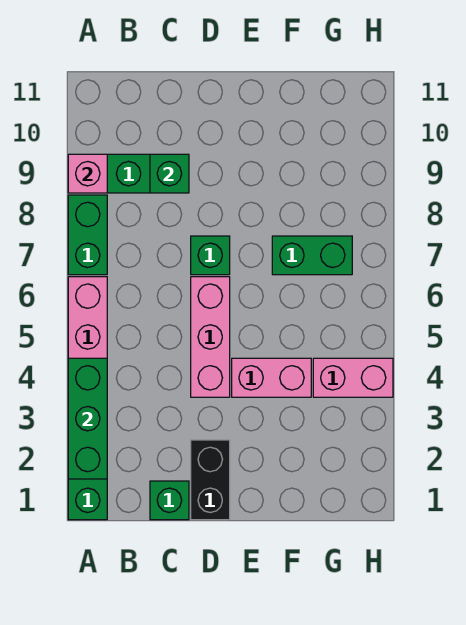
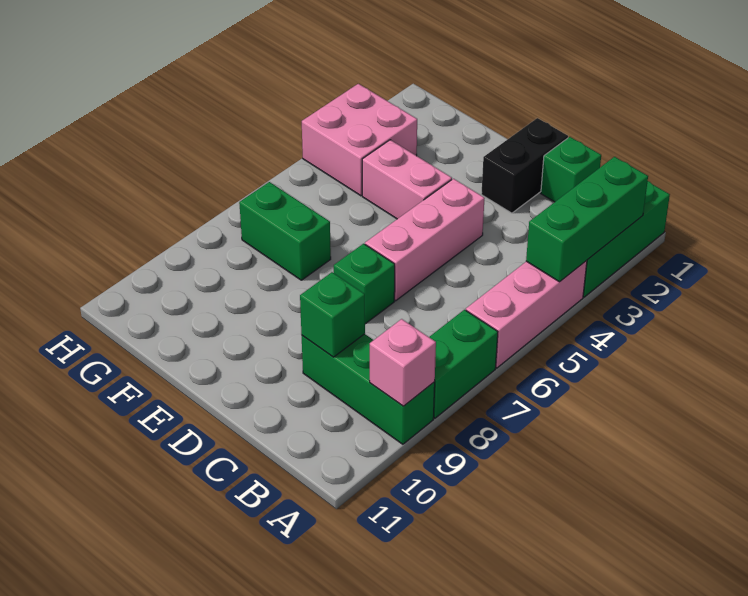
pink brick G4:H4 level 1 -> pink brick G3:H4 level 1

